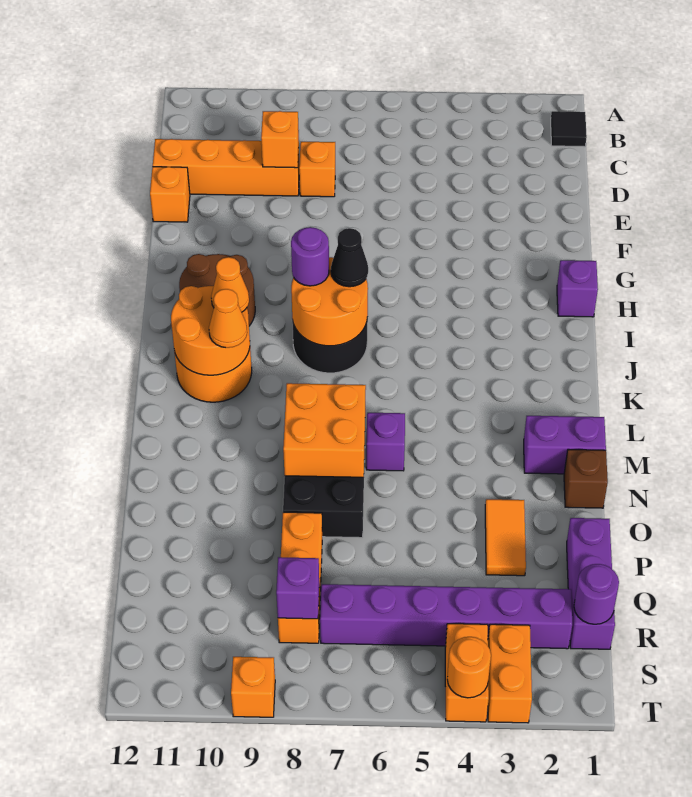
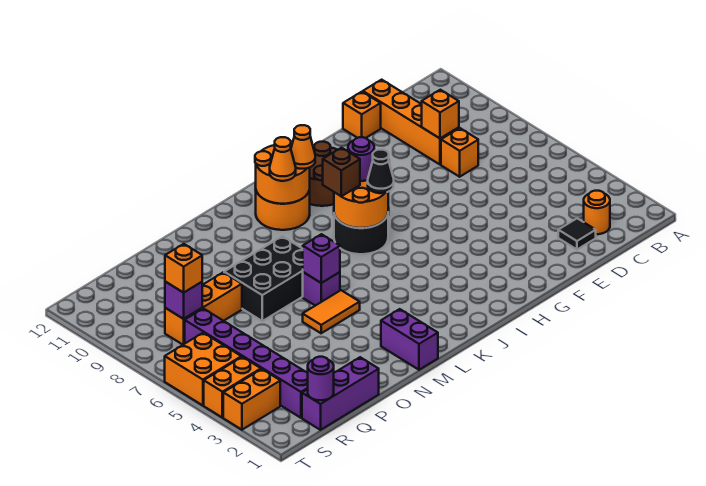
black tile B1 level 1 -> black tile D2 level 1
purple brick H1 level 1 -> purple brick M6 level 2
orange brick M7:N8 level 2 -> orange brick S5:T6 level 1
brown brick N1 level 1 -> brown brick J8 level 3
orange tile O3:P3 level 1 -> orange tile M5:N5 level 1
orange round brick T4 level 2 -> orange round brick C2 level 1
orange brick T9 level 1 -> orange brick R8 level 3

